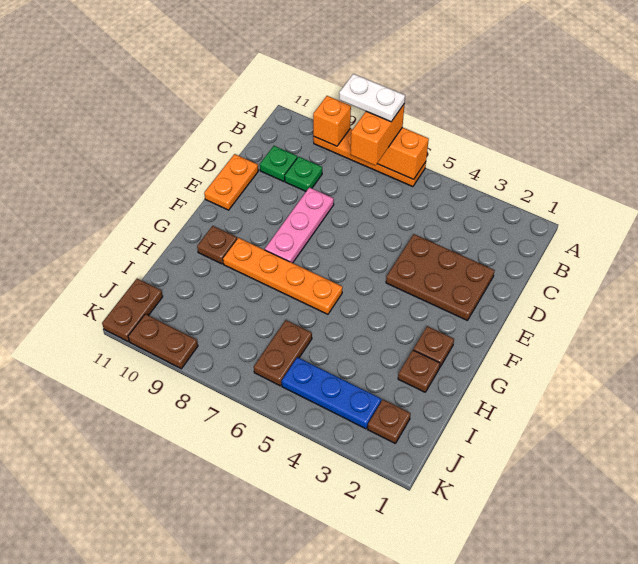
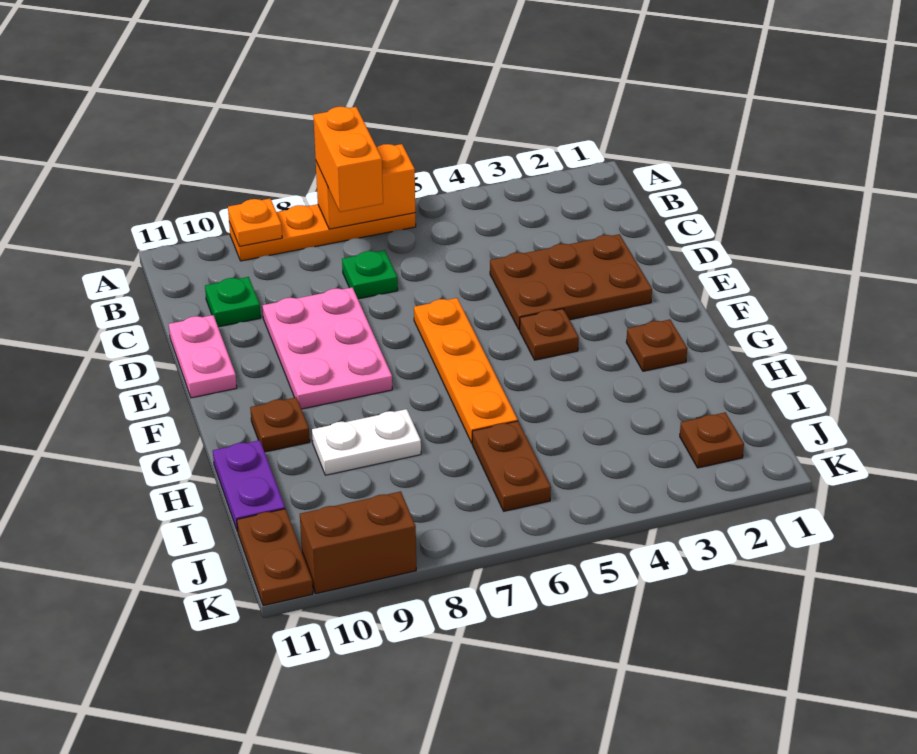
white plate A7:A8 level 4 -> white plate H8:H9 level 1
orange brick A9 level 2 -> orange plate A9 level 2
green plate C9 level 1 -> green plate C7 level 1
pink plate D8:F8 level 1 -> pink plate D8:F9 level 1
orange plate D11:E11 level 1 -> pink plate D11:E11 level 1
orange plate G6:G9 level 1 -> orange plate E6:H6 level 1
brown plate H2 level 1 -> brown plate F4 level 1
none -> purple plate H11:I11 level 1
blue plate J3:J5 level 1 -> none
brown plate K9:K10 level 1 -> brown brick K9:K10 level 1

